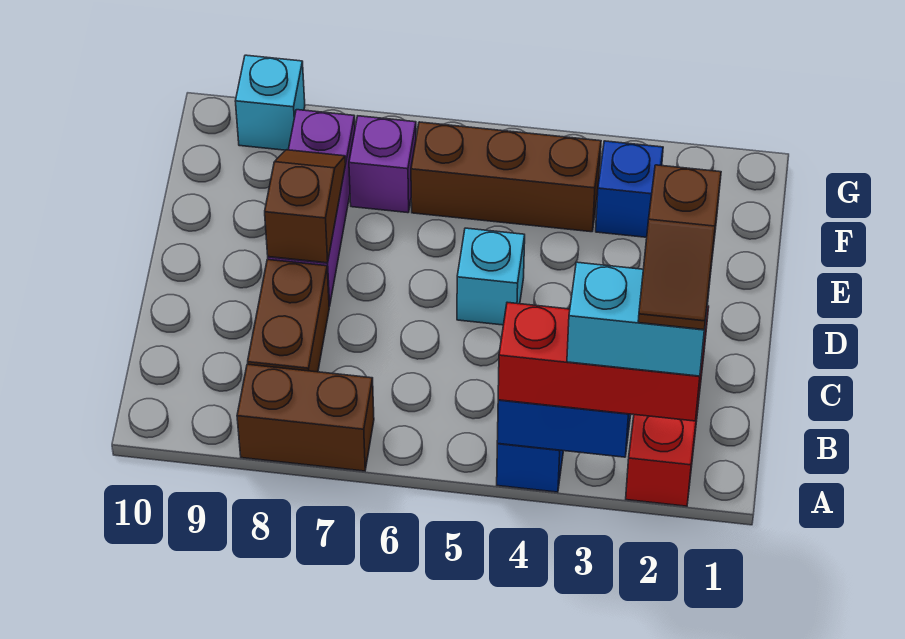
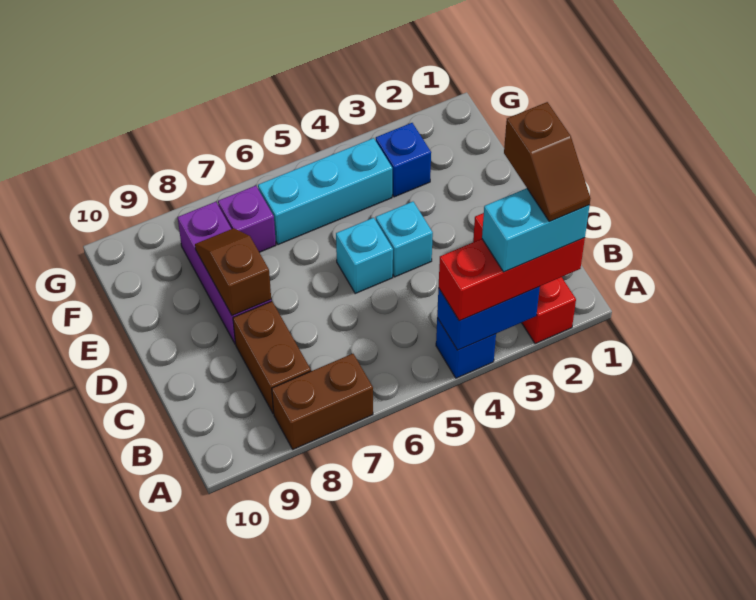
brown brick F4:F6 level 1 -> cyan brick F4:F6 level 1
cyan brick G9 level 1 -> cyan brick D4 level 1

